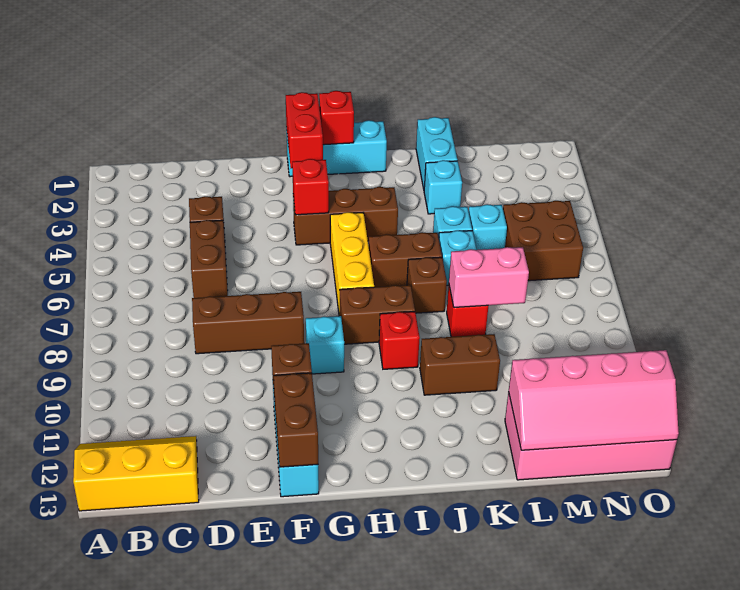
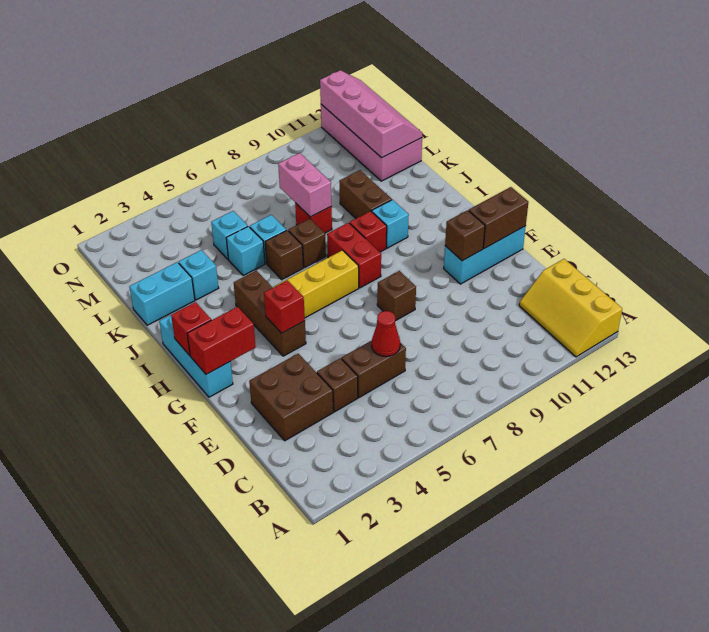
none -> red cone D6 level 2
brown brick D8:F8 level 1 -> brown brick F8 level 1
cyan brick G9 level 1 -> cyan brick I10 level 1
brown brick H8:I8 level 1 -> red brick H8:I8 level 1
brown brick I6:J6 level 1 -> brown brick J6 level 1
brown brick M5:N6 level 1 -> brown brick D2:E3 level 1

